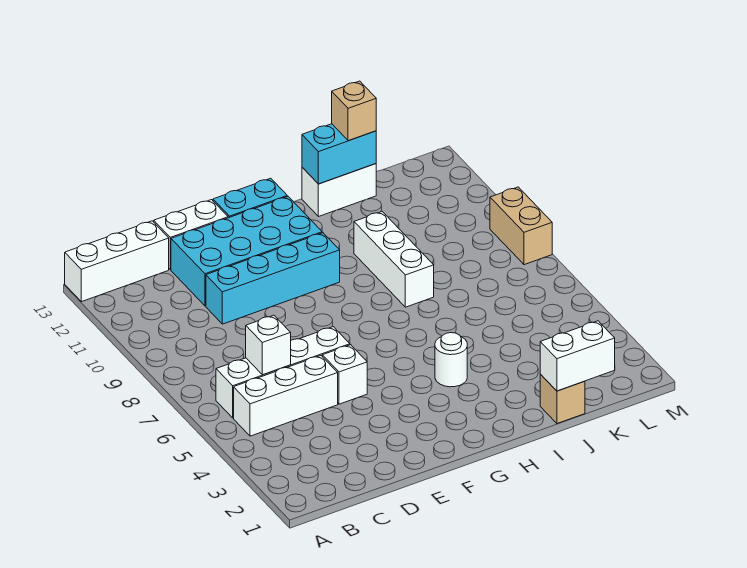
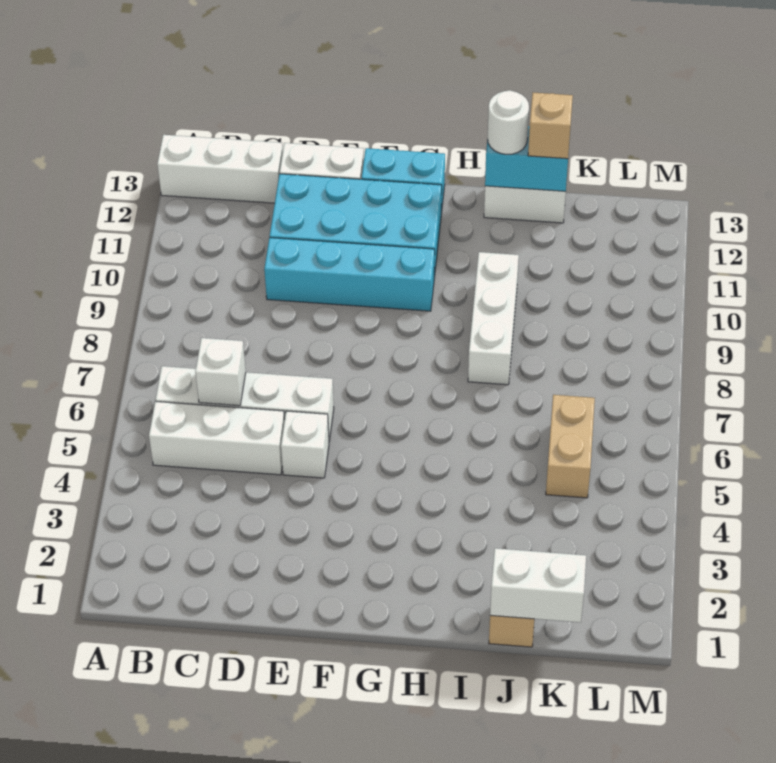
white round brick H4 level 1 -> white round brick I13 level 3
tan brick M8:M9 level 1 -> tan brick K5:K6 level 1

